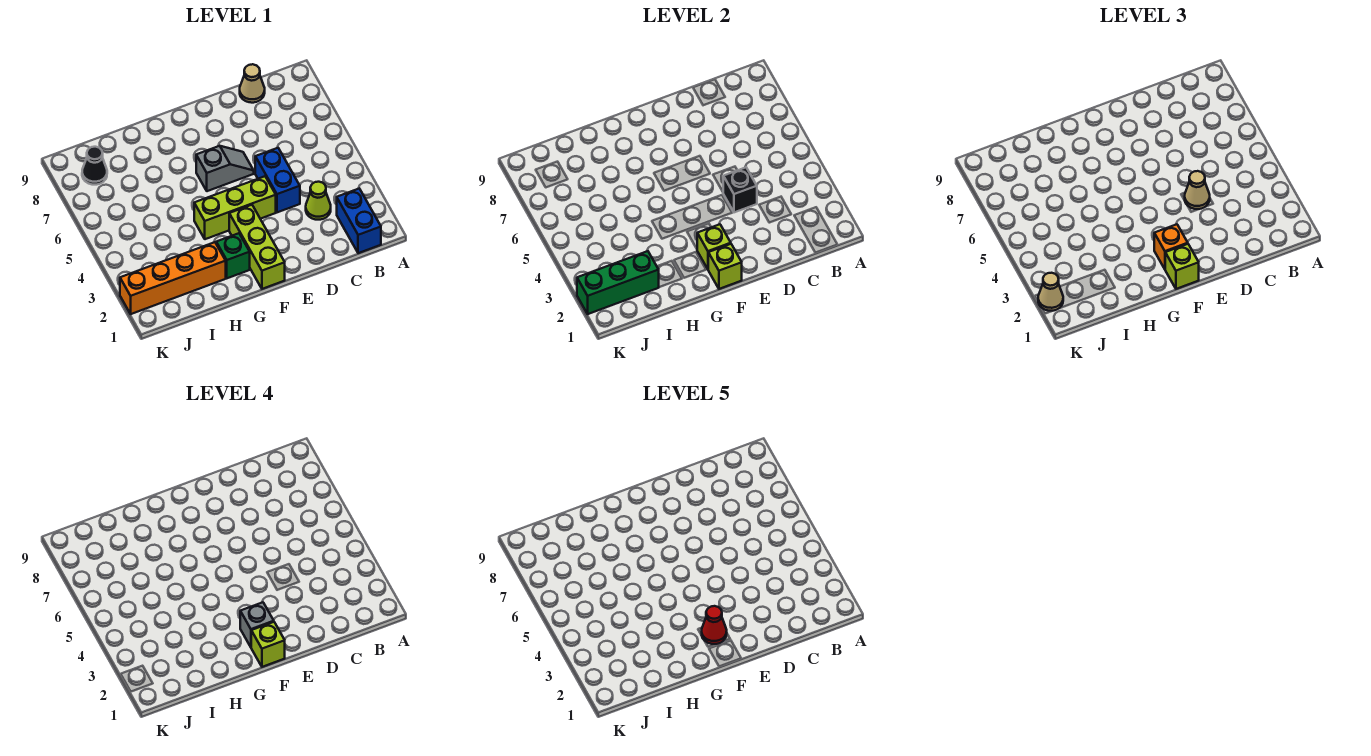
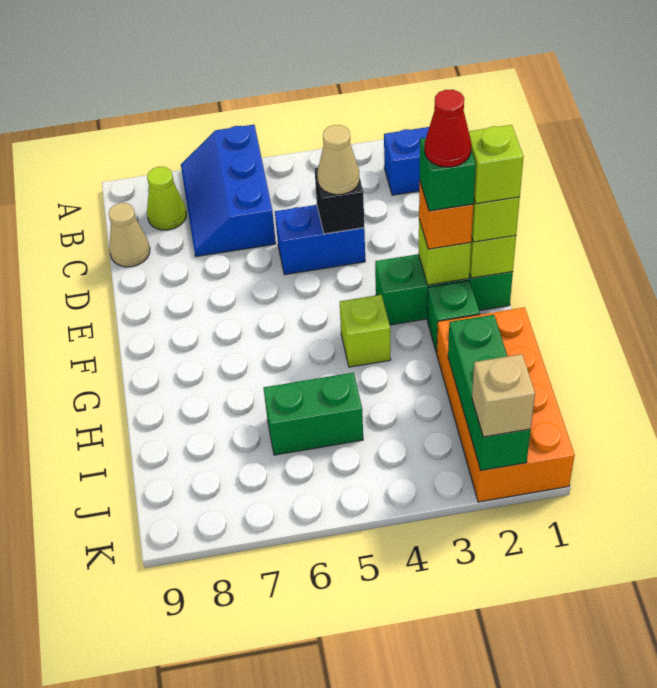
none -> blue slope A6:C7 level 1 top 6
lime cone C3 level 1 -> lime cone B8 level 1
lime brick E4:G4 level 1 -> lime brick G4 level 1
grey slope E6:F6 level 1 top F -> none
lime brick F1:F3 level 1 -> green brick F1:F3 level 1
grey brick F2 level 4 -> green brick F2 level 4
orange brick H2:K2 level 1 -> orange brick H1:K2 level 1
none -> green brick I5:I6 level 1
black cone J8 level 1 -> none
tan cone K2 level 3 -> tan brick K2 level 3

